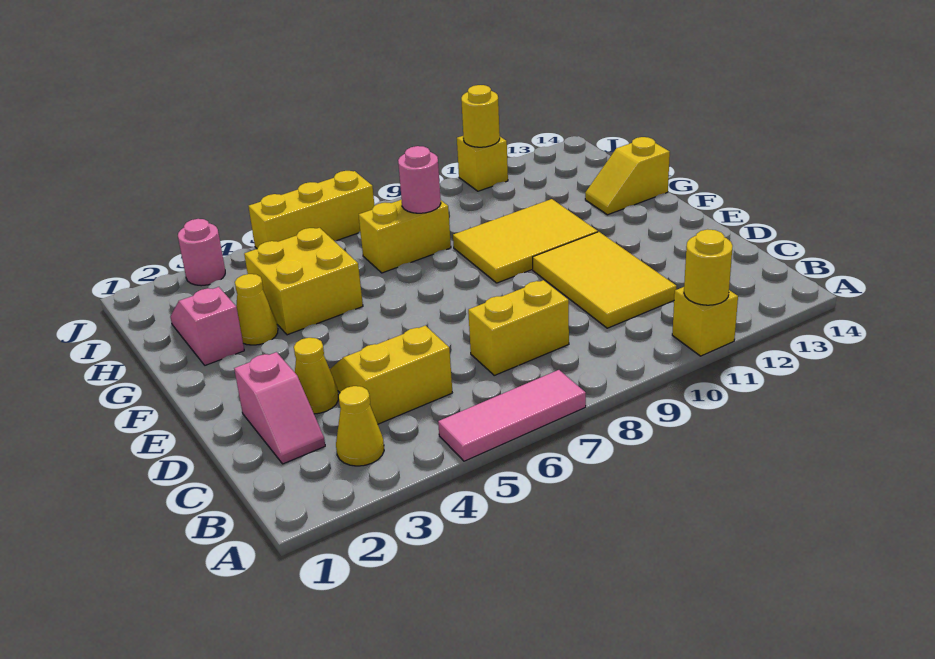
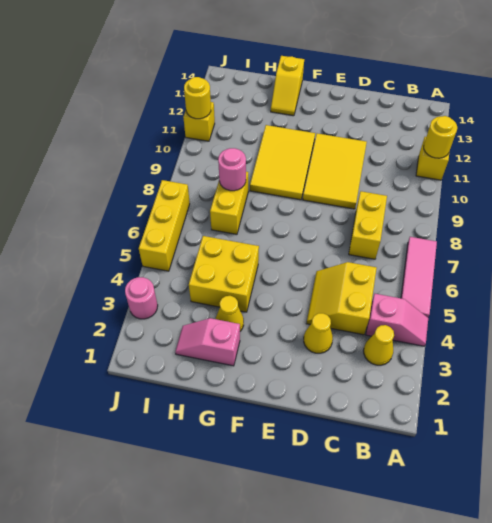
pink slope C2:D2 level 1 top D -> pink slope A4:B4 level 1 top B
yellow tile C10:E11 level 1 -> yellow tile D9:E11 level 1

